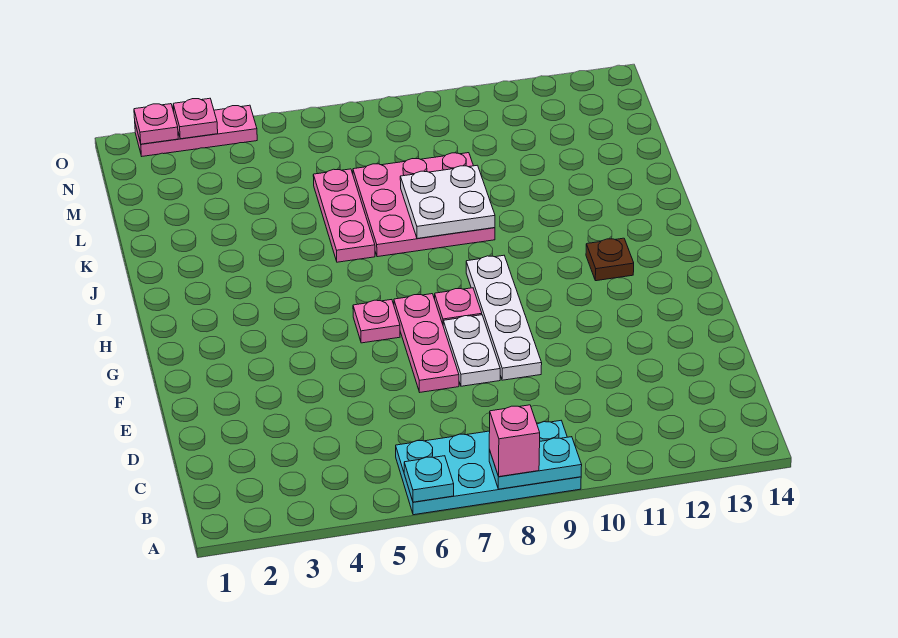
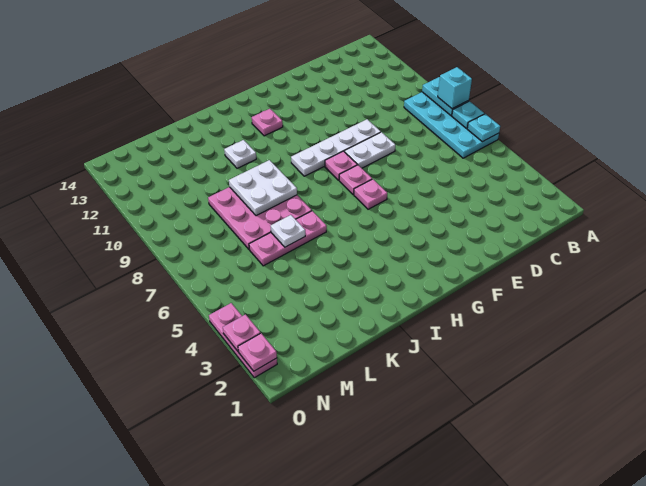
none -> cyan plate A7 level 2
pink brick A8 level 3 -> cyan brick A8 level 3
pink plate E7:G7 level 1 -> pink plate G7 level 1
brown plate H12 level 1 -> pink plate H12 level 1
none -> white plate J11 level 1
none -> white plate K6 level 2

